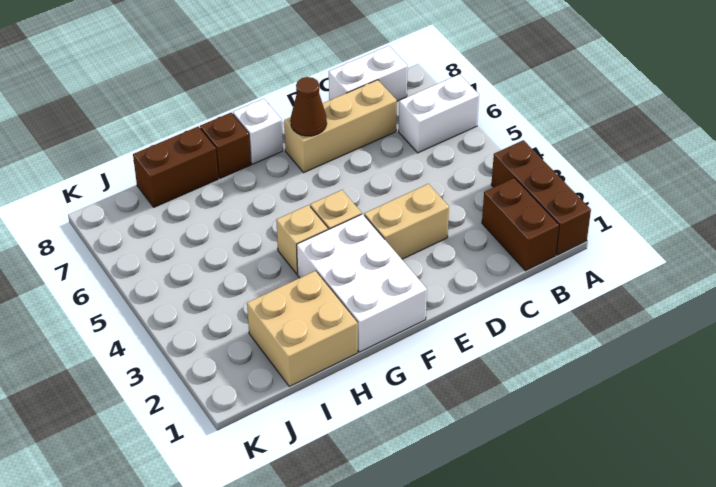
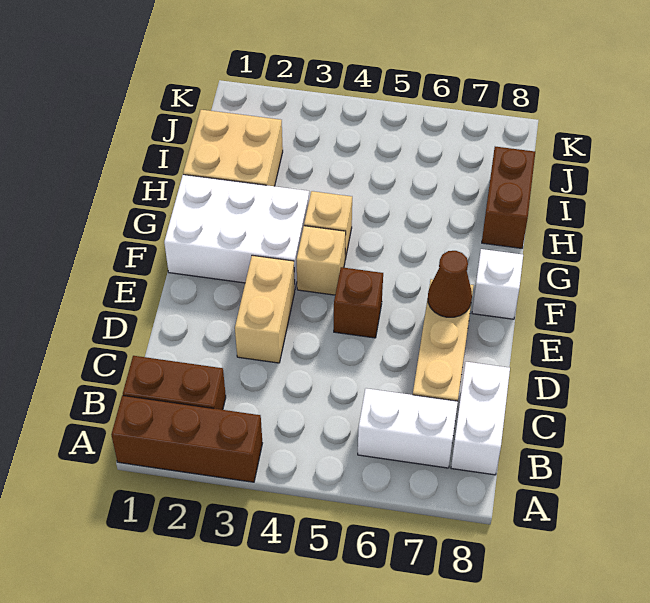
white brick A6:B6 level 1 -> white brick B6:B7 level 1
brown brick G8 level 1 -> brown brick E5 level 1

